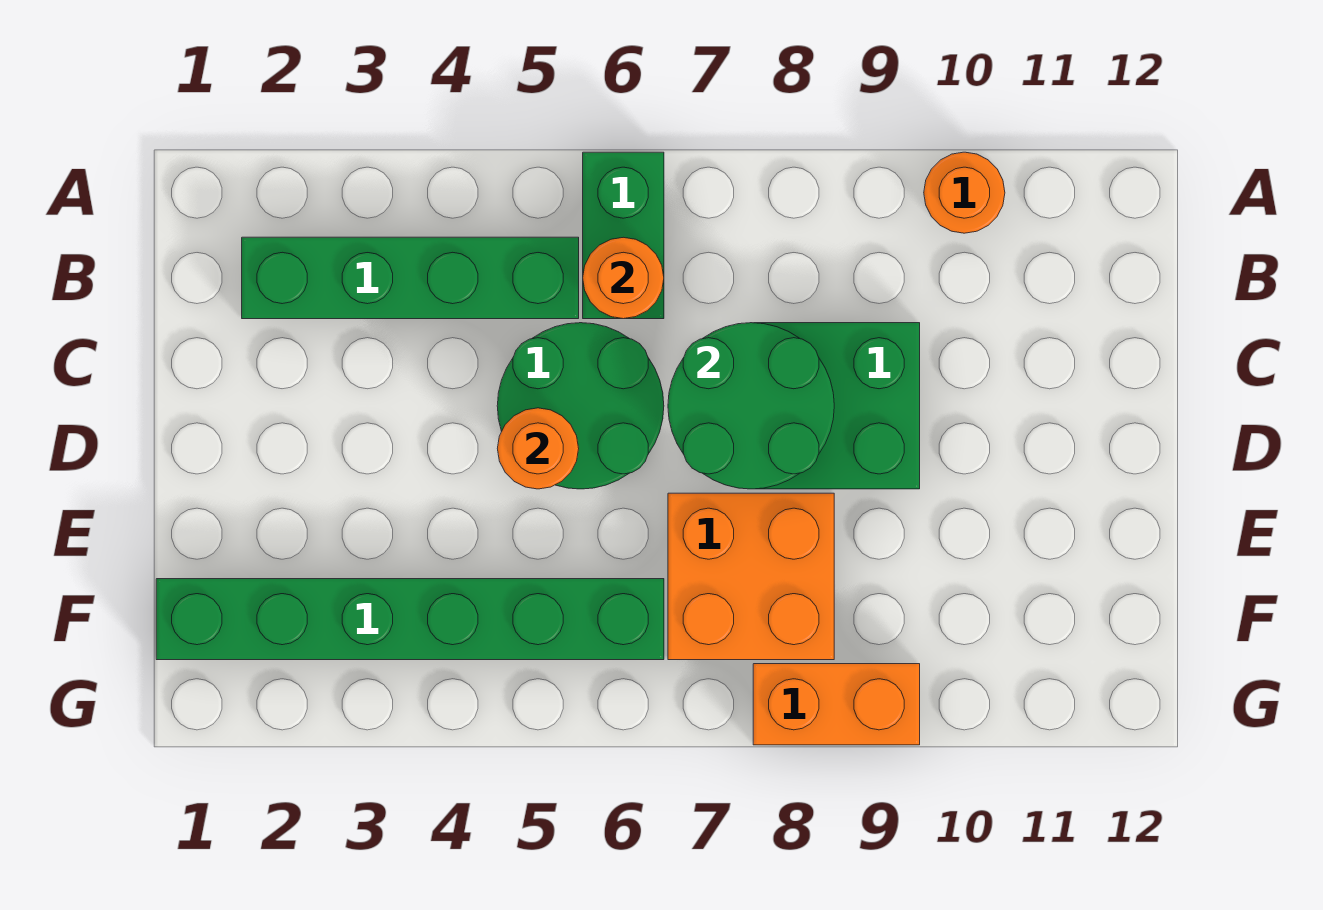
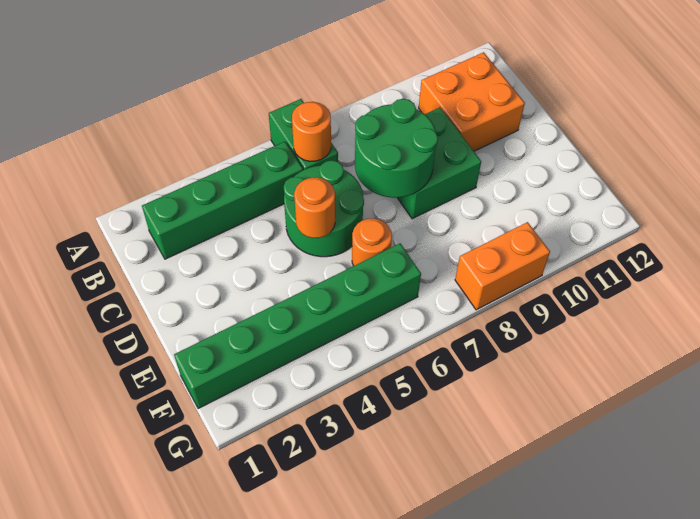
orange round brick A10 level 1 -> orange round brick E6 level 1
orange brick E7:F8 level 1 -> orange brick B10:C11 level 1

